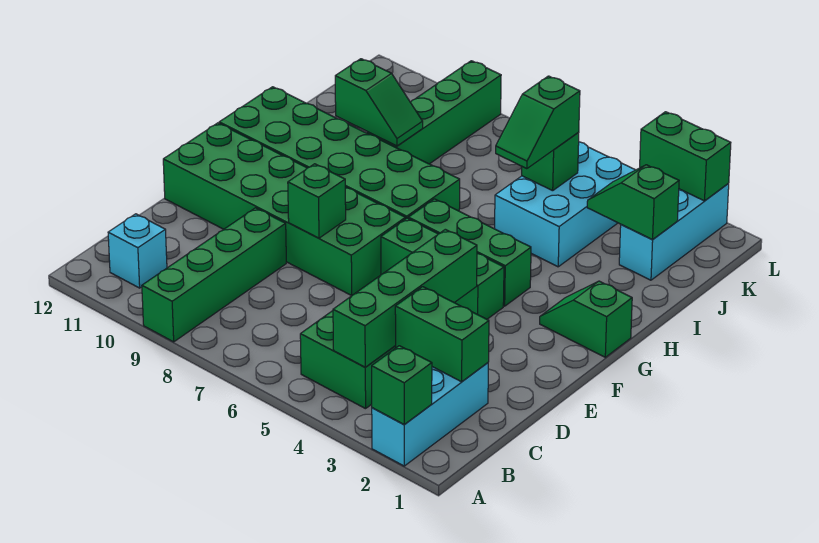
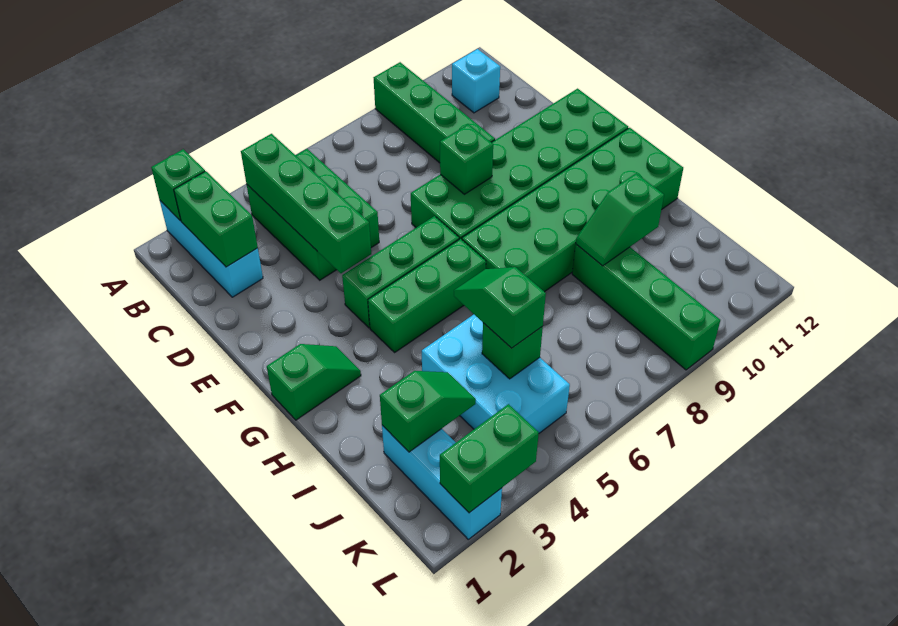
green brick C2:C3 level 2 -> green brick B2:C2 level 2

